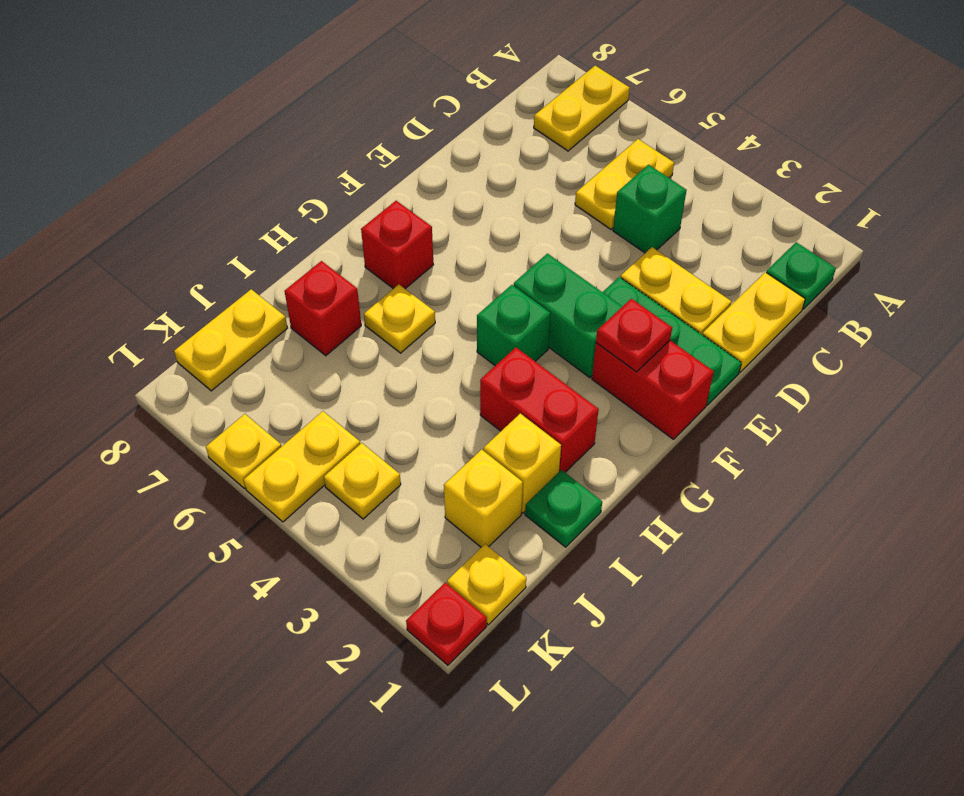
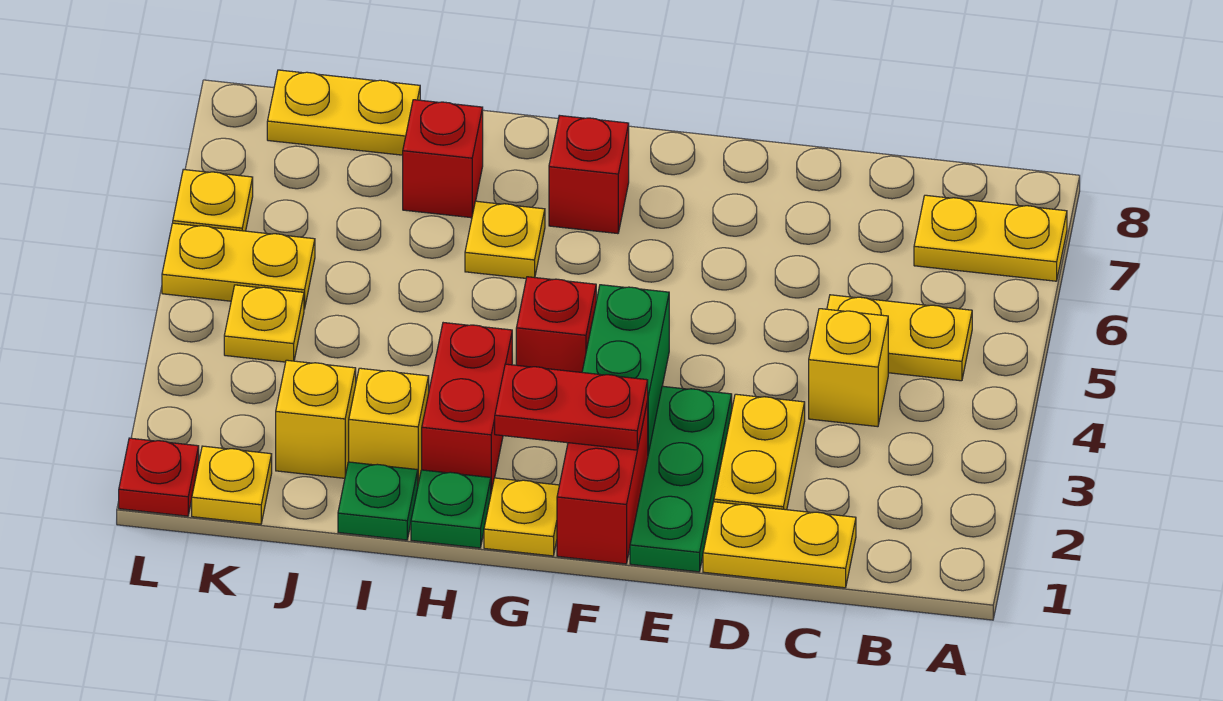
green plate B1 level 1 -> green plate H1 level 1
green brick C4 level 1 -> yellow brick C4 level 1
red plate F2 level 2 -> red plate F2:G2 level 2
none -> yellow plate G1 level 1
green brick G4 level 1 -> red brick G4 level 1

